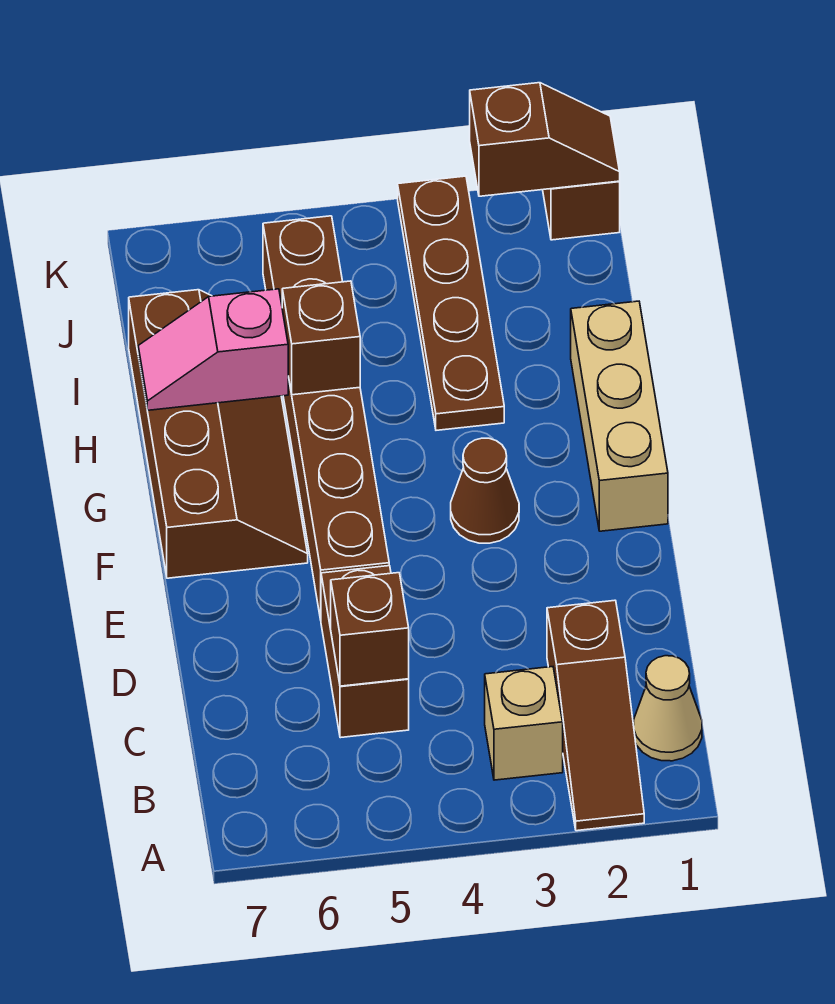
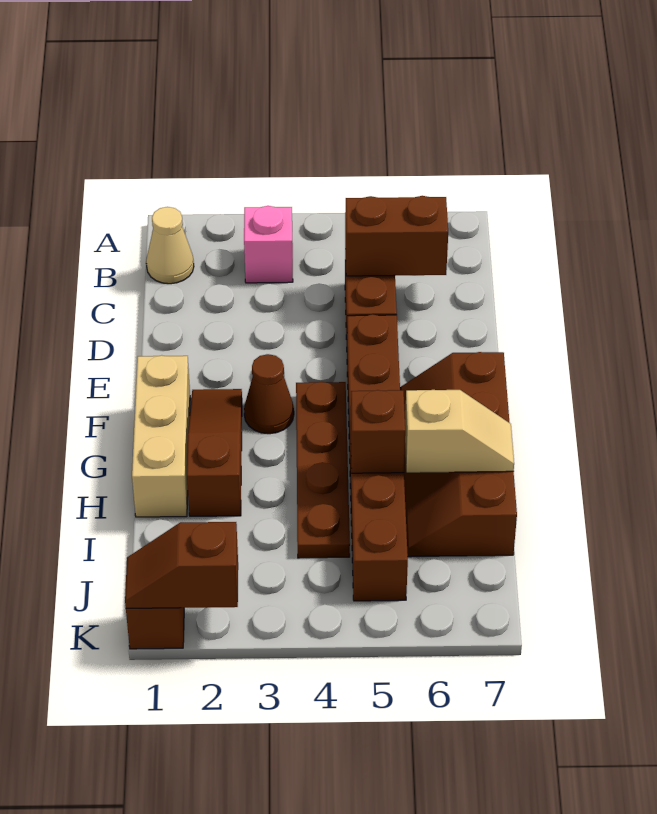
brown slope A2:C2 level 1 top C -> brown slope F2:H2 level 1 top H
tan brick B3 level 1 -> pink brick B3 level 1
brown brick C5 level 2 -> brown brick C5:C6 level 2
brown plate H3:K3 level 1 -> brown plate F4:I4 level 1
pink slope H6:H7 level 2 top 6 -> tan slope H6:H7 level 2 top 6

